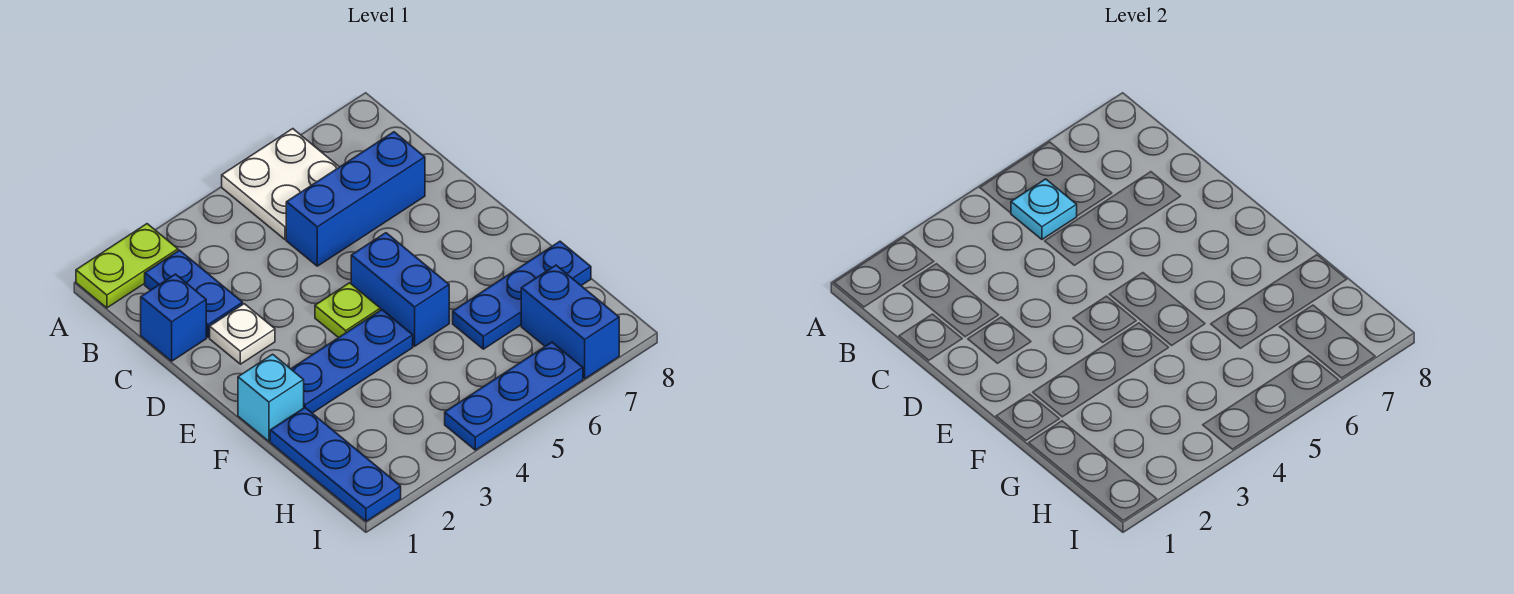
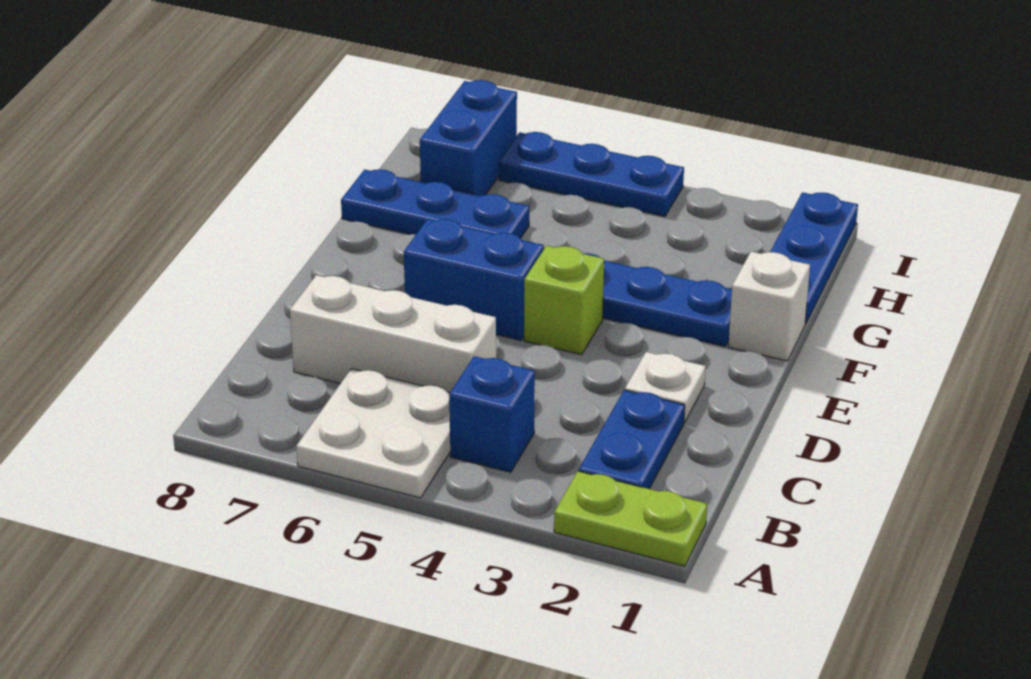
cyan plate B5 level 2 -> none
blue brick C1 level 1 -> blue brick B4 level 1
blue brick C5:C7 level 1 -> white brick C5:C7 level 1
lime plate E4 level 1 -> lime brick E4 level 1
blue brick E5:F5 level 1 -> blue brick E5:E6 level 1
cyan brick F1 level 1 -> white brick F1 level 1

